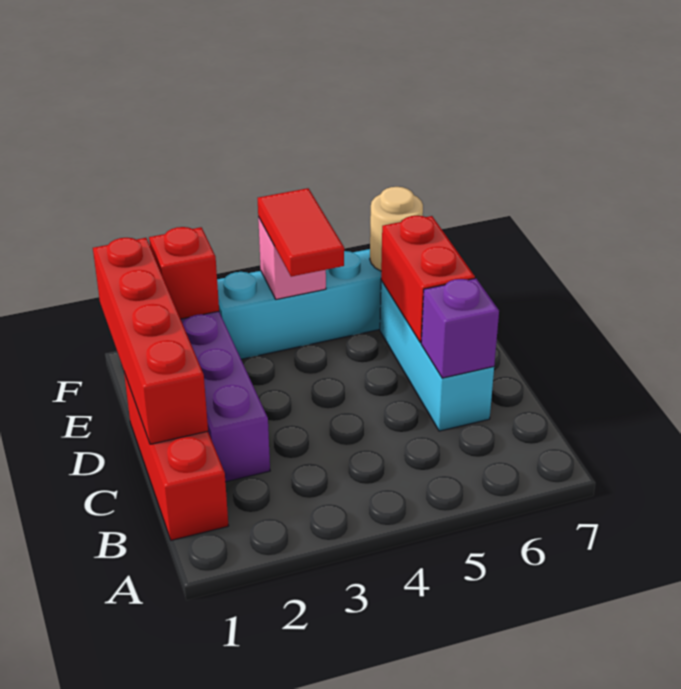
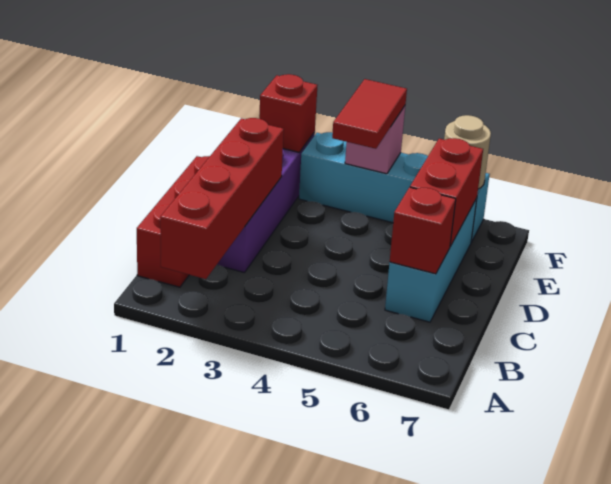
red brick C1:F1 level 2 -> red brick A2:D2 level 2
purple brick C6 level 2 -> red brick C6 level 2

